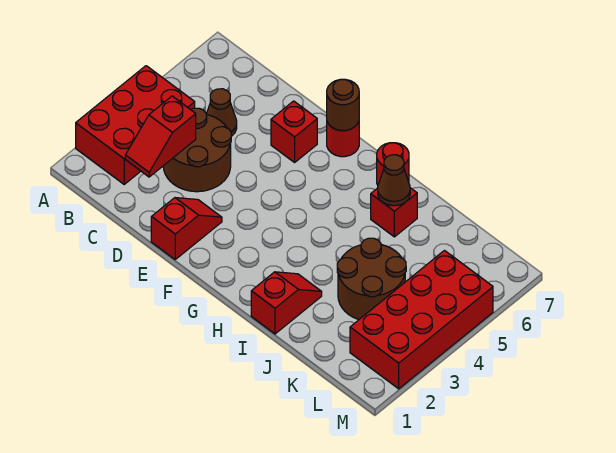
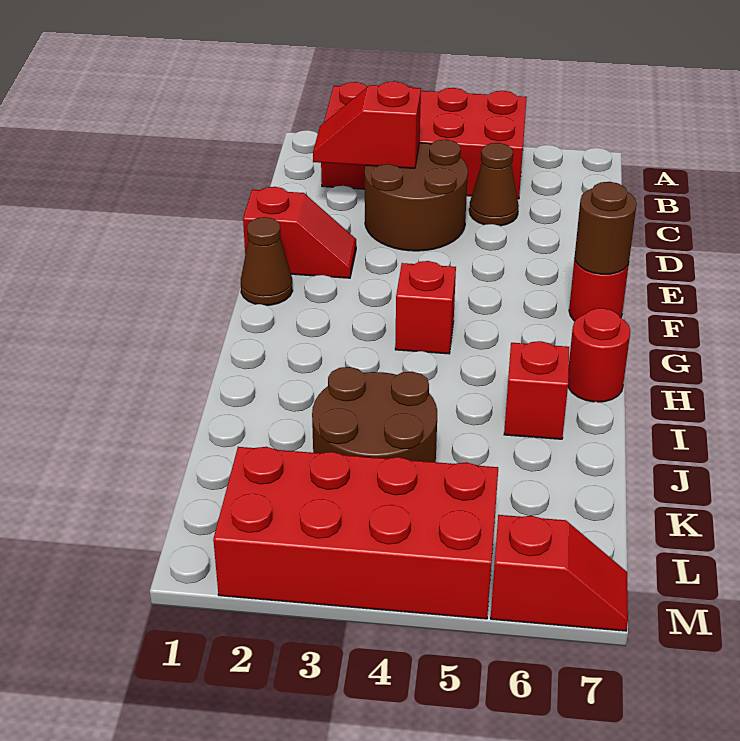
red brick A2:B4 level 1 -> red brick A2:B5 level 1
red brick E6 level 1 -> red brick G4 level 1
red slope I1:I2 level 1 top 1 -> red slope M6:M7 level 1 top 6
brown cone I6 level 2 -> brown cone F1 level 1

